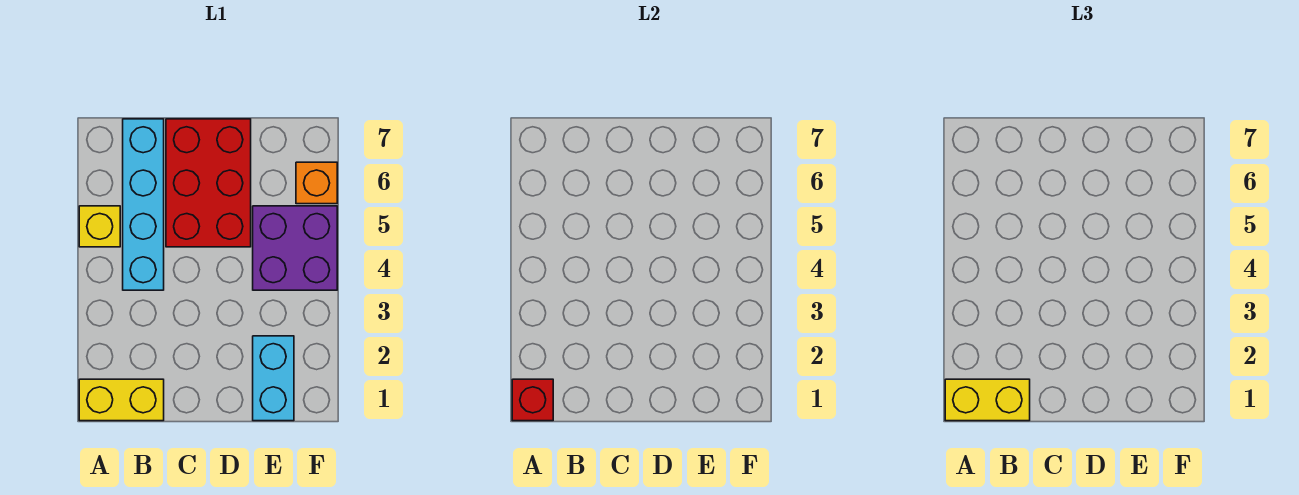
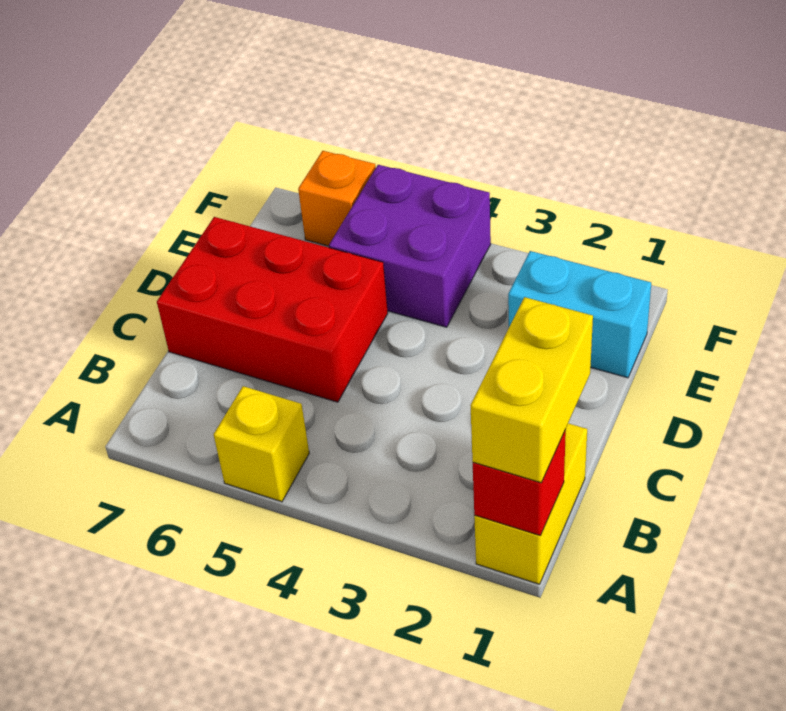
cyan brick B4:B7 level 1 -> none

